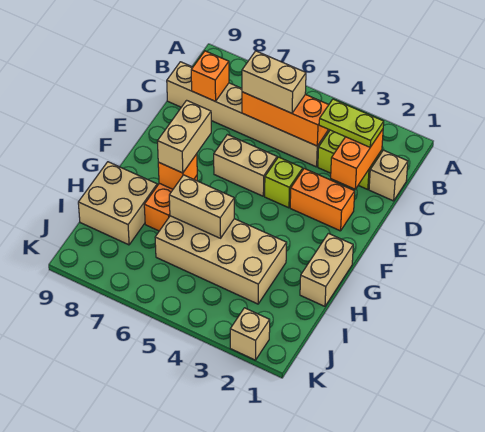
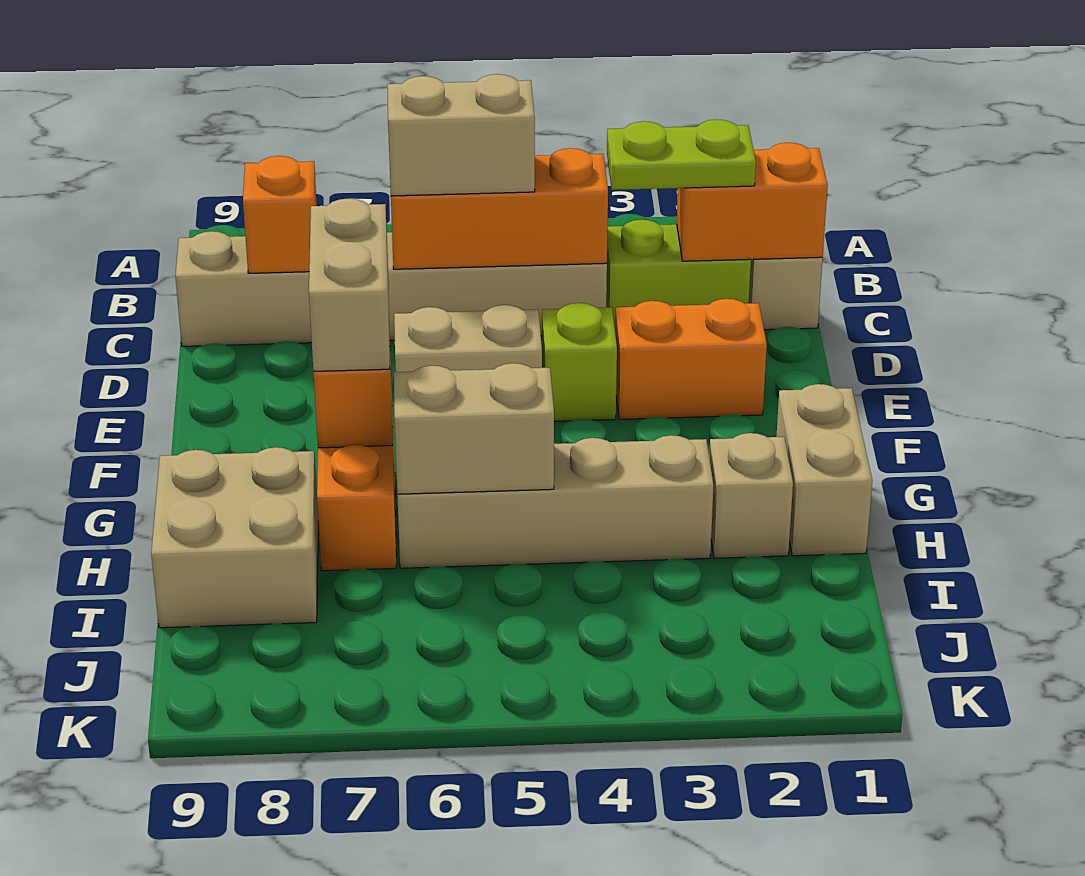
orange brick C2:D2 level 2 -> orange brick C1:C2 level 2
tan brick H3:I6 level 1 -> tan brick H3:H6 level 1
tan brick K2 level 1 -> tan brick H2 level 1

